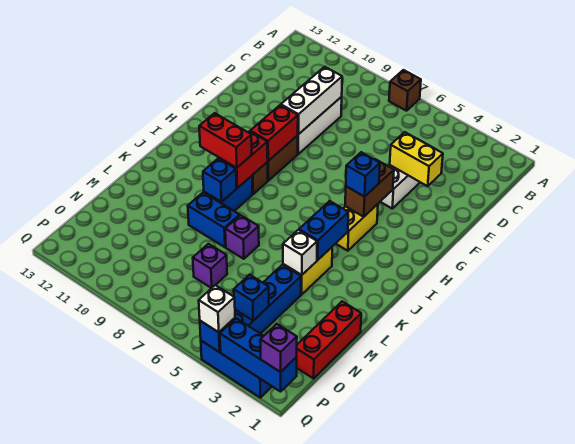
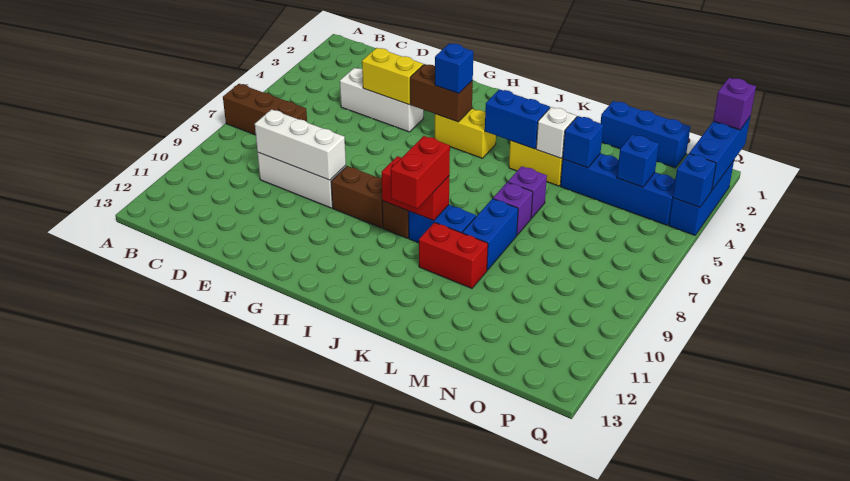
brown brick A7 level 1 -> brown brick A7:C7 level 1
yellow brick E3:E4 level 2 -> yellow brick E4:F4 level 2
red brick G9:H9 level 2 -> red brick K10:L10 level 1
blue brick K9 level 2 -> blue brick M4 level 2
red brick M1:O1 level 1 -> blue brick M1:O1 level 1
purple brick N7 level 1 -> purple brick L6 level 1
white brick Q4 level 3 -> none

